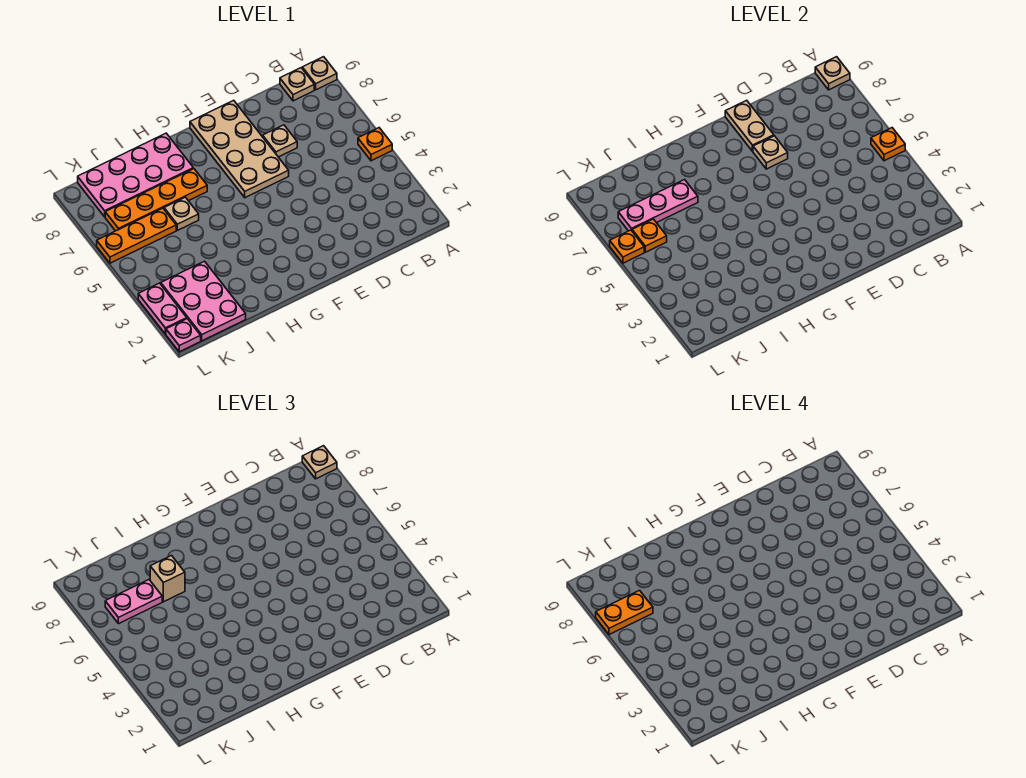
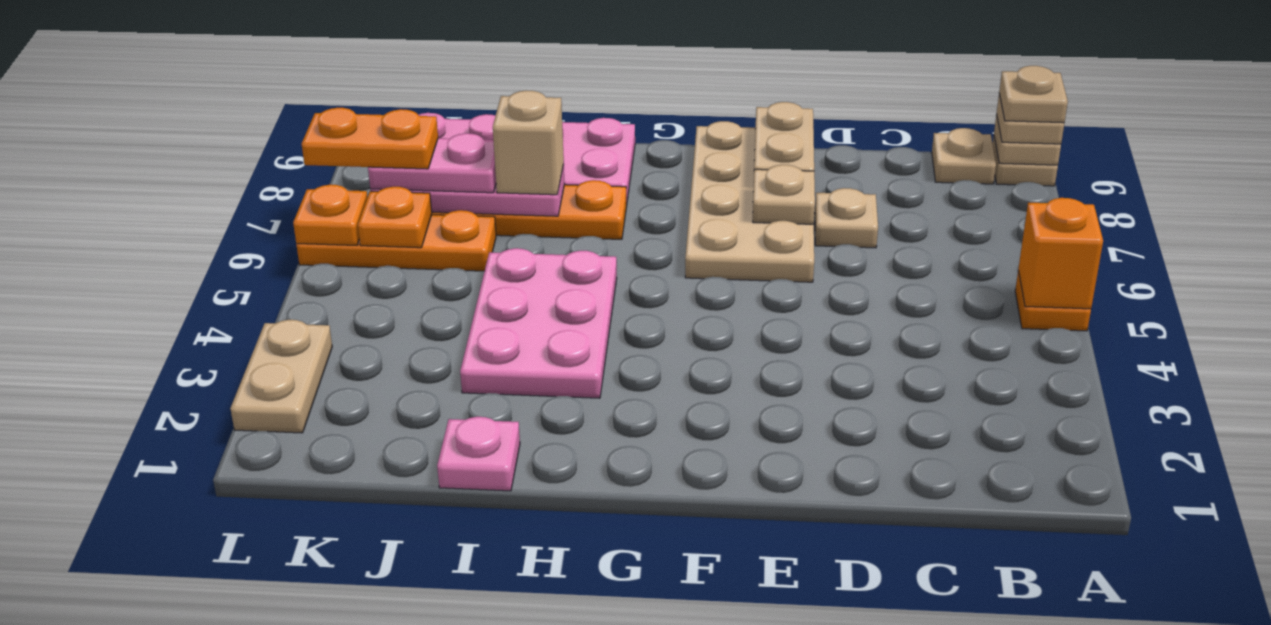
orange plate A5 level 2 -> orange brick A5 level 2
tan plate I6 level 1 -> tan plate A9 level 4
pink plate J1:K3 level 1 -> pink plate H3:I5 level 1
pink plate L1 level 1 -> pink plate I1 level 1
pink plate L2:L3 level 1 -> tan plate L2:L3 level 1

